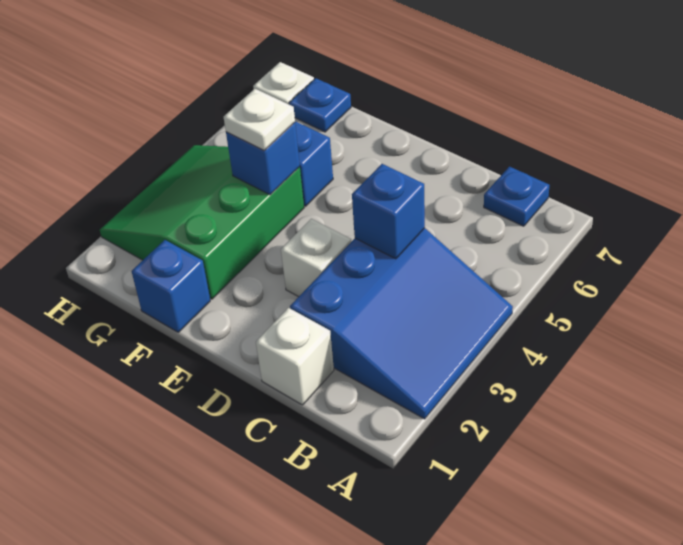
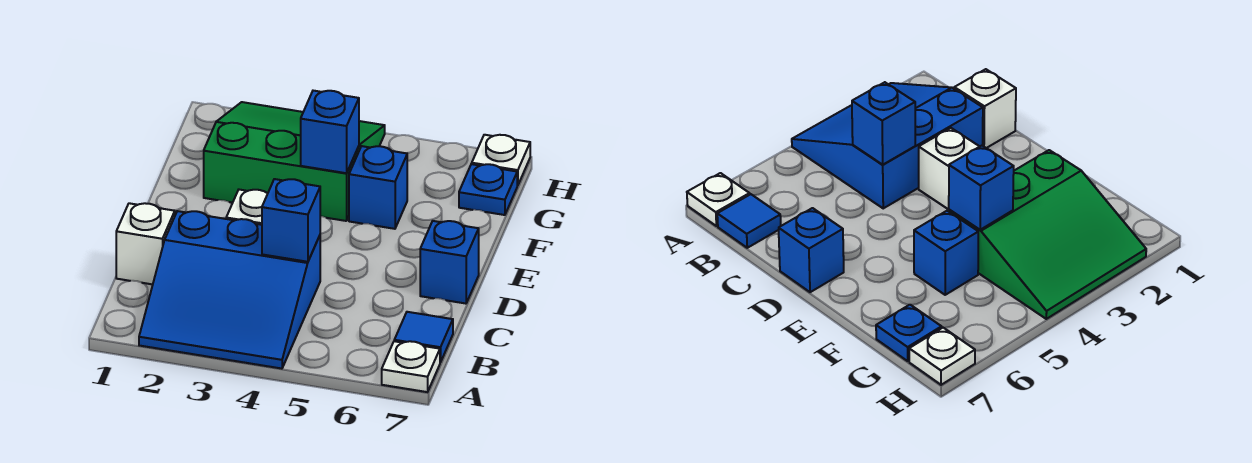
blue plate B7 level 1 -> blue tile B7 level 1
blue brick F1 level 1 -> blue brick D7 level 1
white plate F4 level 3 -> white plate A7 level 1

